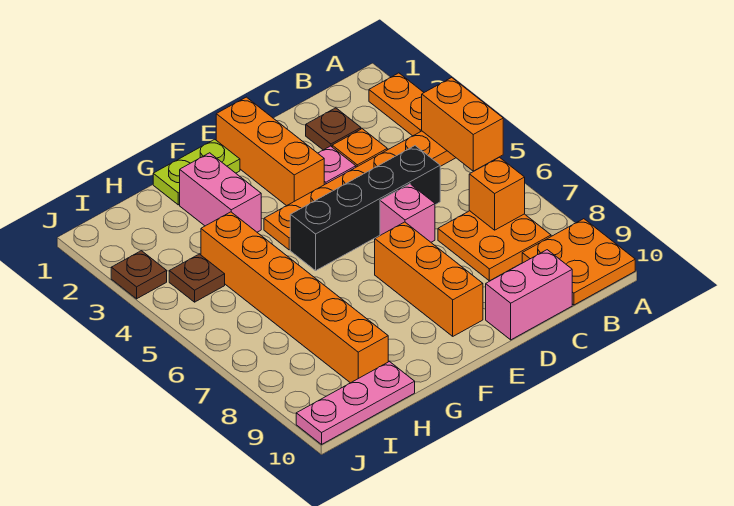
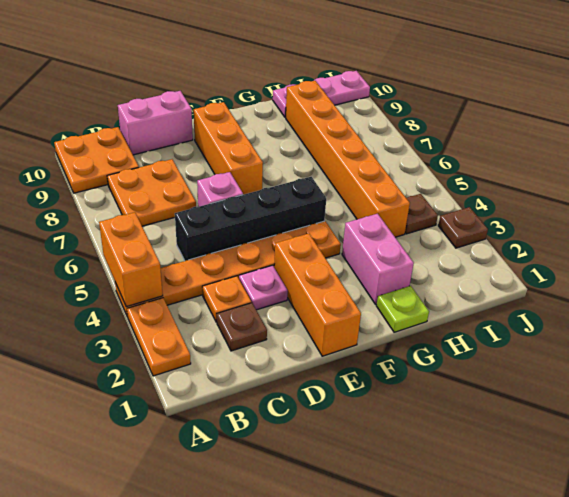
orange brick B7 level 2 -> none
lime plate F1:G1 level 1 -> lime plate G1 level 1

